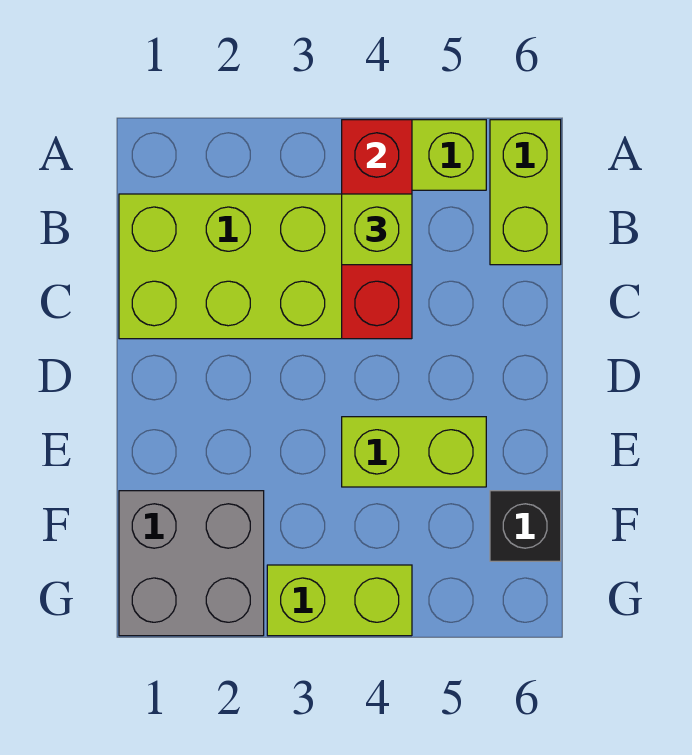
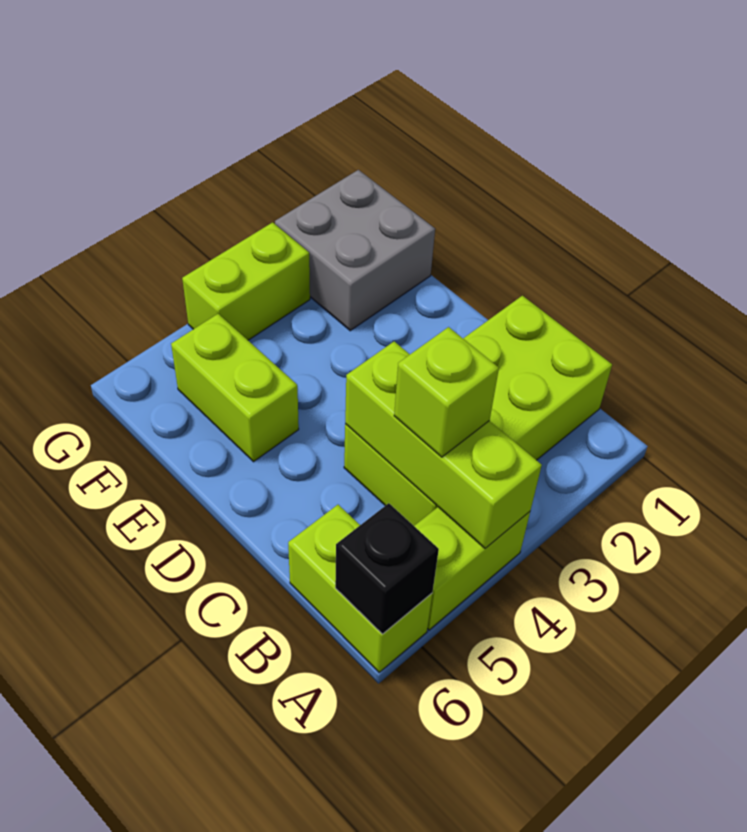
red brick A4:C4 level 2 -> lime brick A4:C4 level 2
lime brick E4:E5 level 1 -> lime brick E5:F5 level 1
black brick F6 level 1 -> black brick A6 level 2

